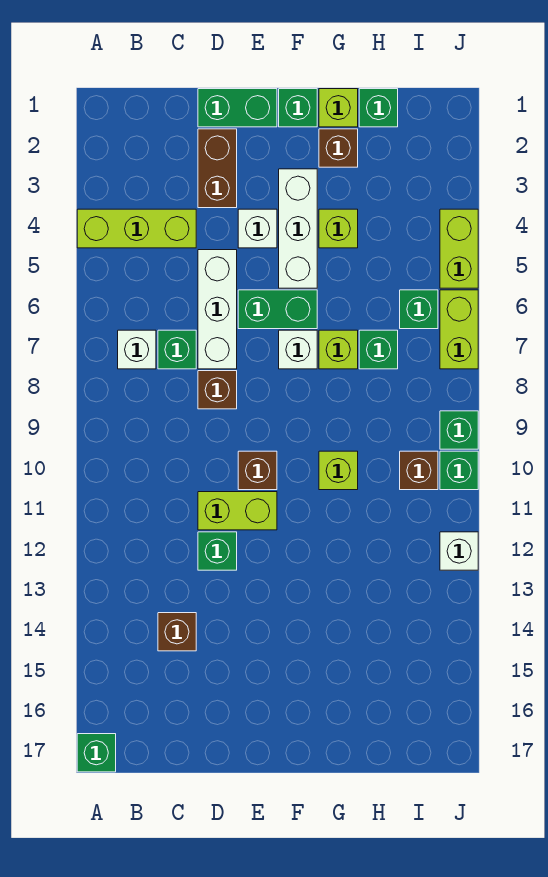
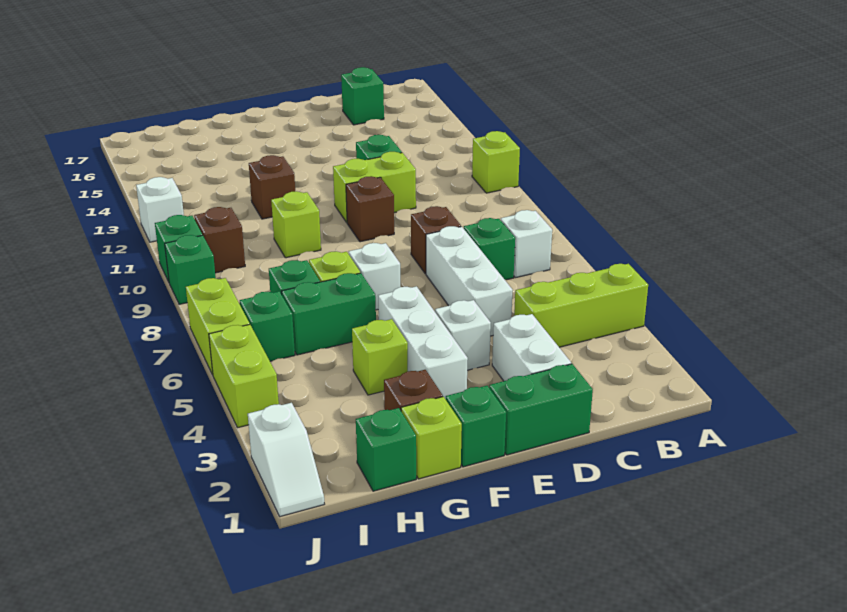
none -> lime brick A11 level 1
green brick A17 level 1 -> green brick C16 level 1
brown brick C14 level 1 -> brown brick G12 level 1
brown brick D2:D3 level 1 -> white brick D2:D3 level 1
green brick E6:F6 level 1 -> green brick G6:H6 level 1
none -> white slope J1:J2 level 1 top 2

